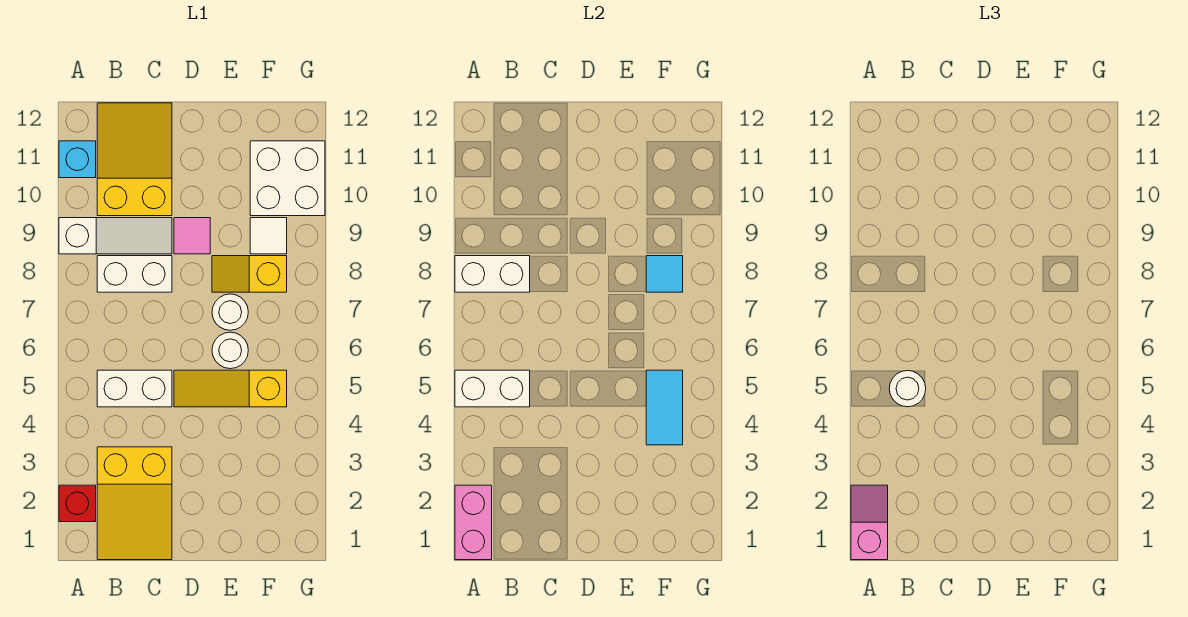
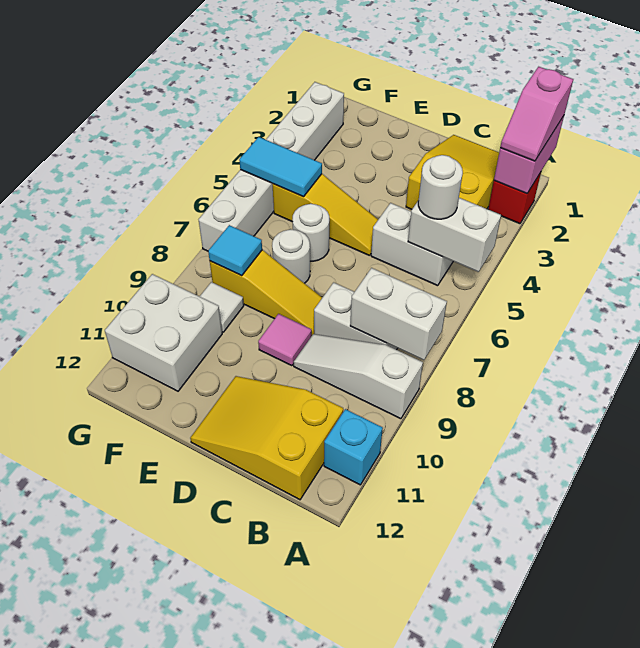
yellow slope B10:C12 level 1 top 10 -> yellow slope B11:D12 level 1 top B
yellow slope E8:F8 level 1 top F -> yellow slope D8:F8 level 1 top F
cyan tile F4:F5 level 2 -> cyan tile F5:G5 level 2
none -> white brick G2:G7 level 1

